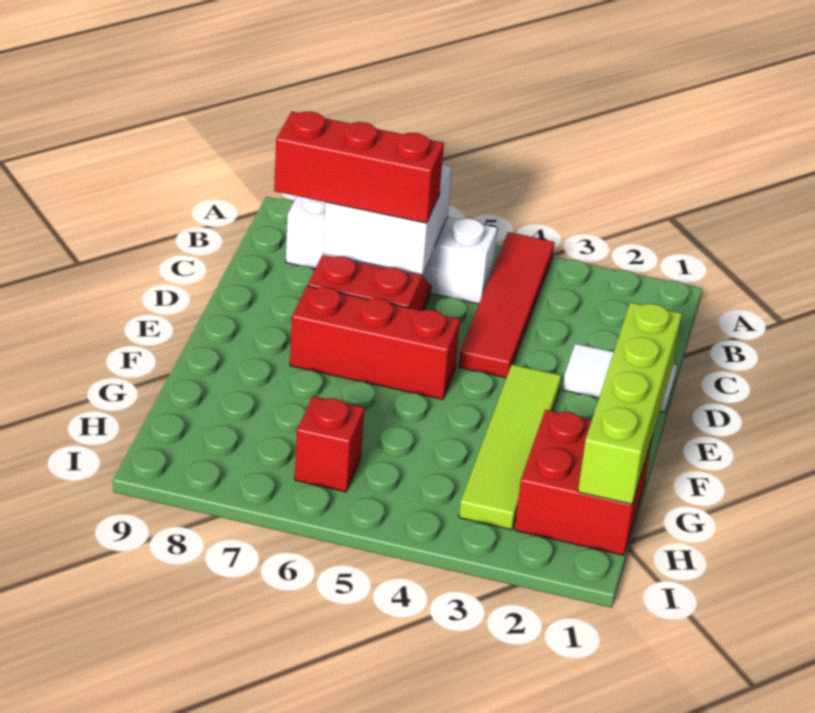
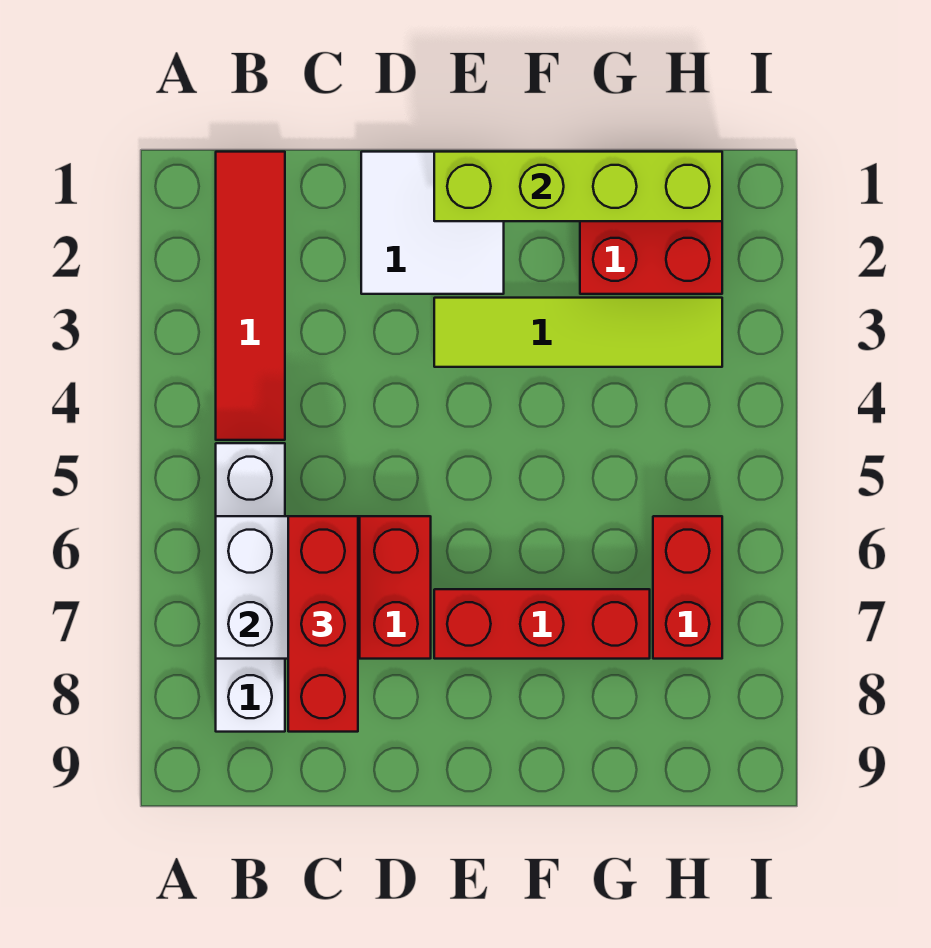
red tile A4:D4 level 1 -> red tile B1:B4 level 1
white tile D1:D2 level 1 -> white tile D1:E2 level 1
red brick E5:E7 level 1 -> red brick E7:G7 level 1
red brick H6 level 1 -> red brick H6:H7 level 1

